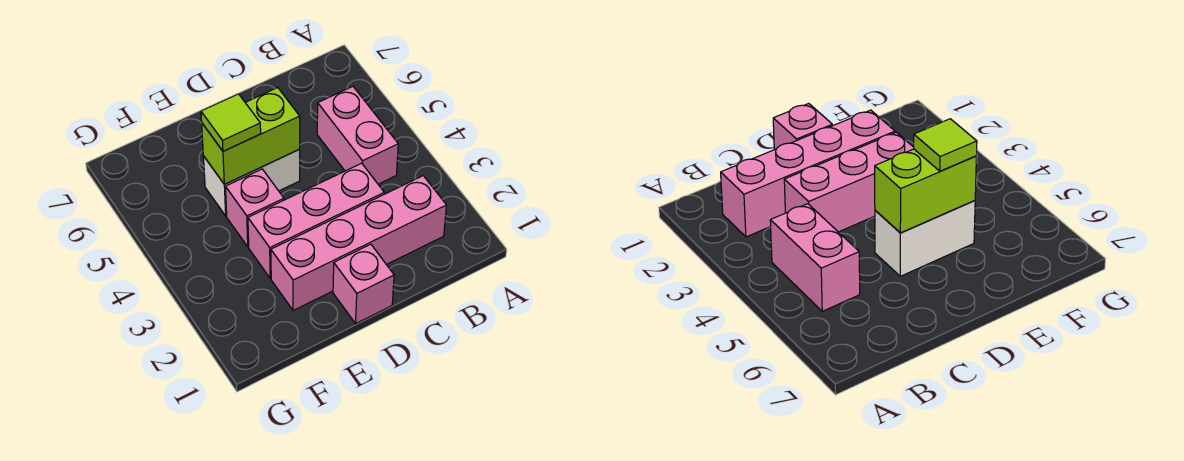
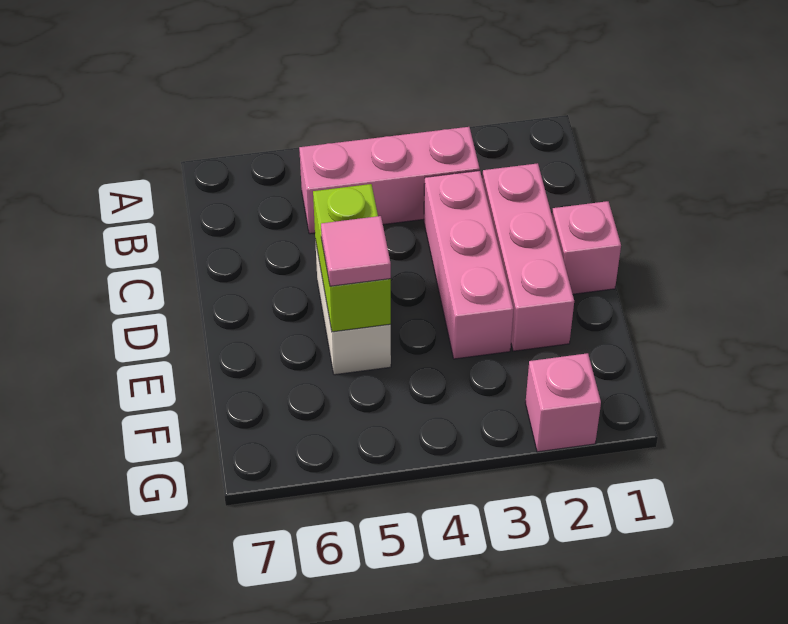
pink brick B2:E2 level 1 -> pink brick C2:E2 level 1
pink brick B4:B5 level 1 -> pink brick B3:B5 level 1
pink brick E4 level 1 -> pink brick G2 level 1
lime tile E5 level 3 -> pink tile E5 level 3

